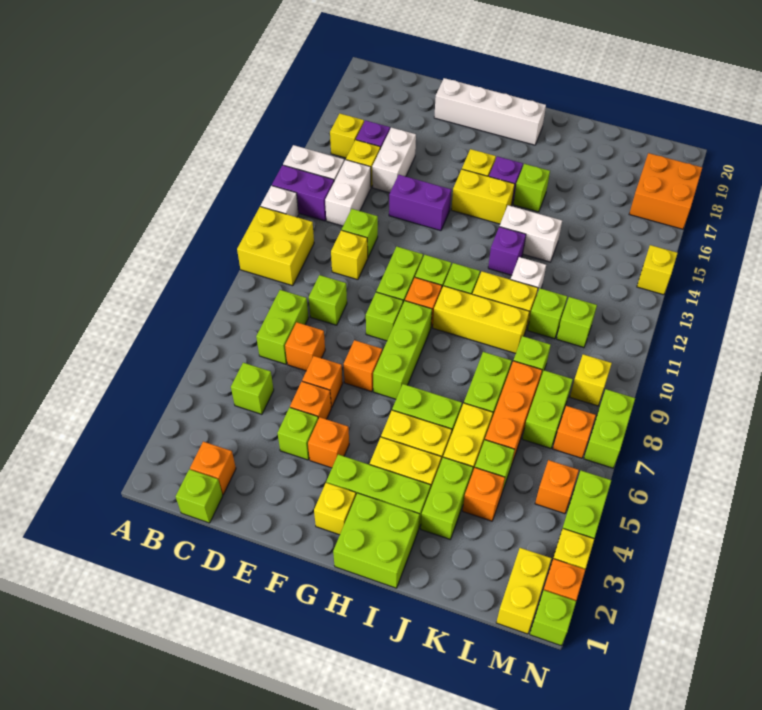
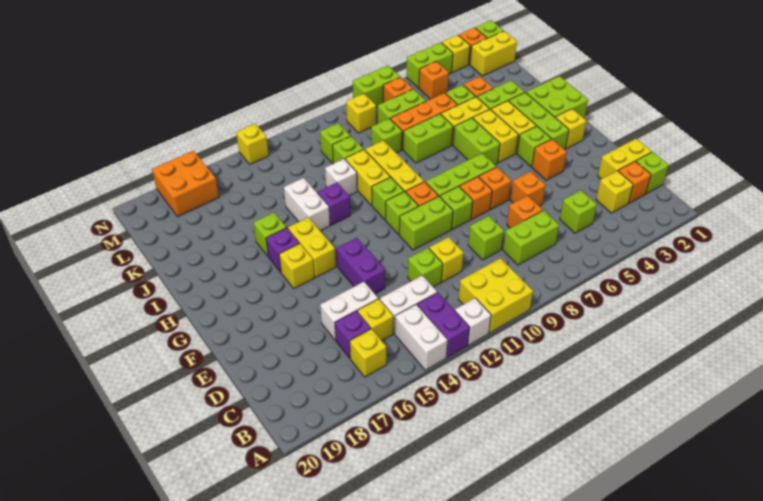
none -> yellow brick C3 level 1
none -> yellow brick D1:D2 level 1
lime brick E4 level 1 -> lime brick G4 level 1
orange brick E5 level 1 -> orange brick F8 level 1
white brick E19:H19 level 1 -> none

